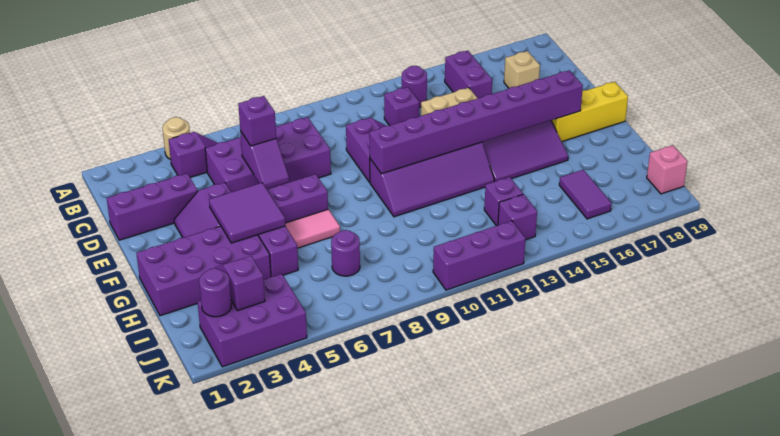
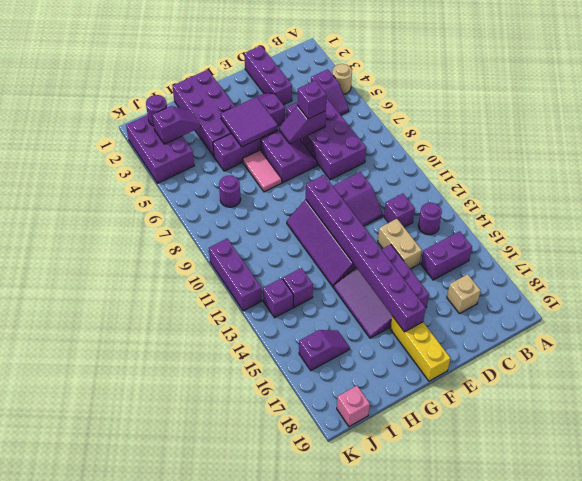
purple tile I16:J16 level 1 -> purple slope I16:J16 level 1 top J

